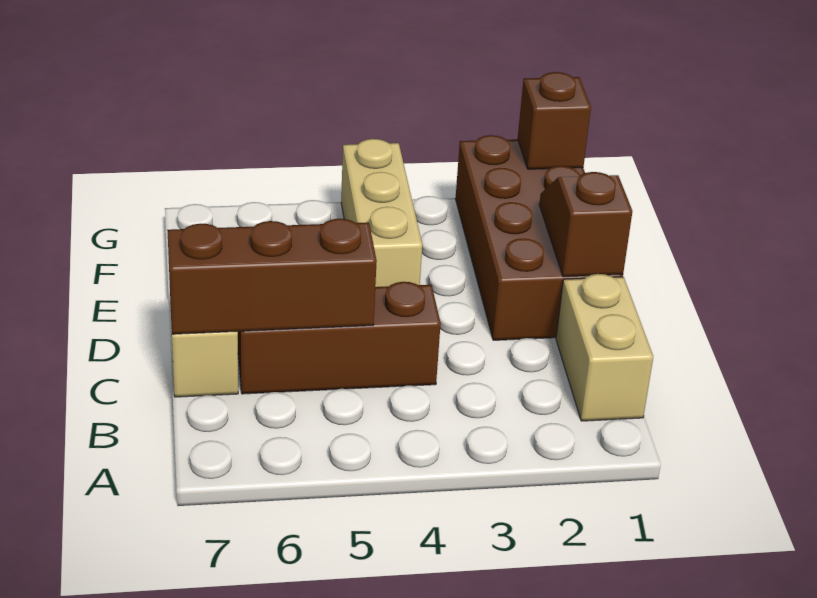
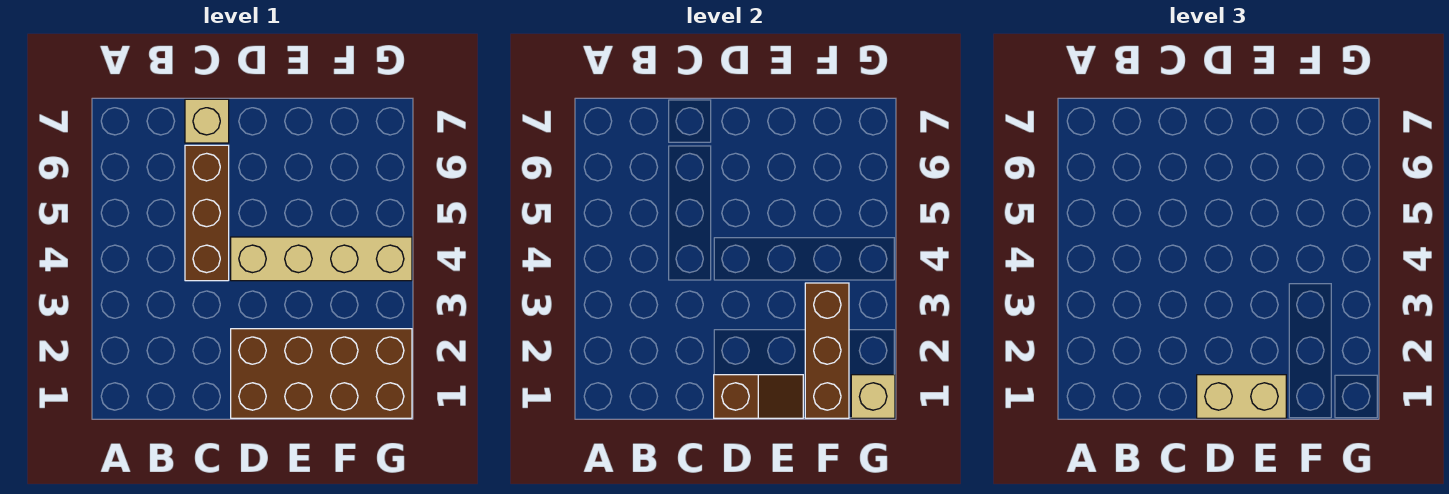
tan brick B1:C1 level 1 -> tan brick D1:E1 level 3
brown brick C5:C7 level 2 -> brown brick F1:F3 level 2
tan brick E4:G4 level 1 -> tan brick D4:G4 level 1
brown brick G1 level 2 -> tan brick G1 level 2

